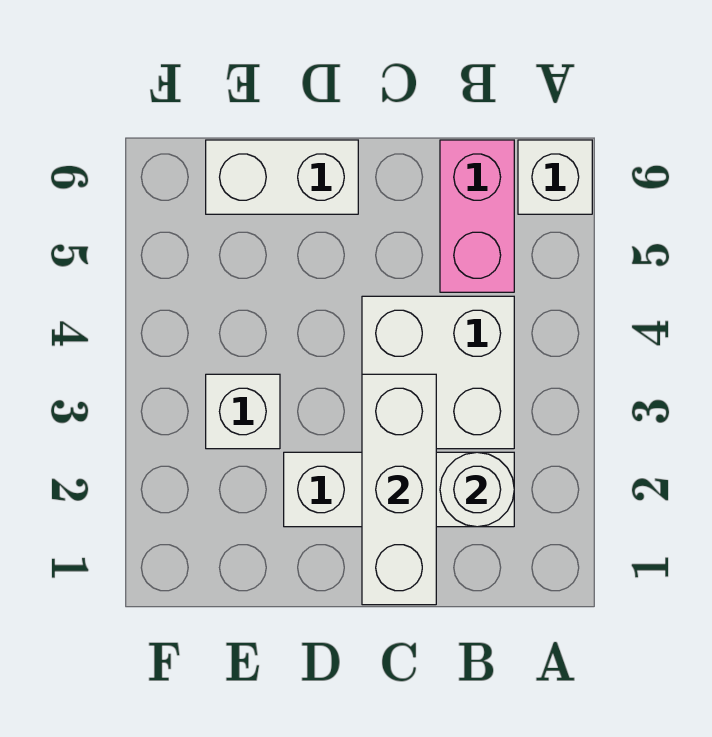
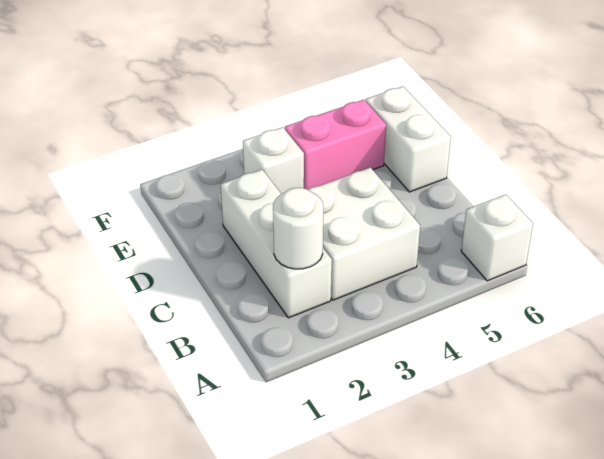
pink brick B5:B6 level 1 -> pink brick E4:E5 level 1
white brick C1:C3 level 2 -> none

